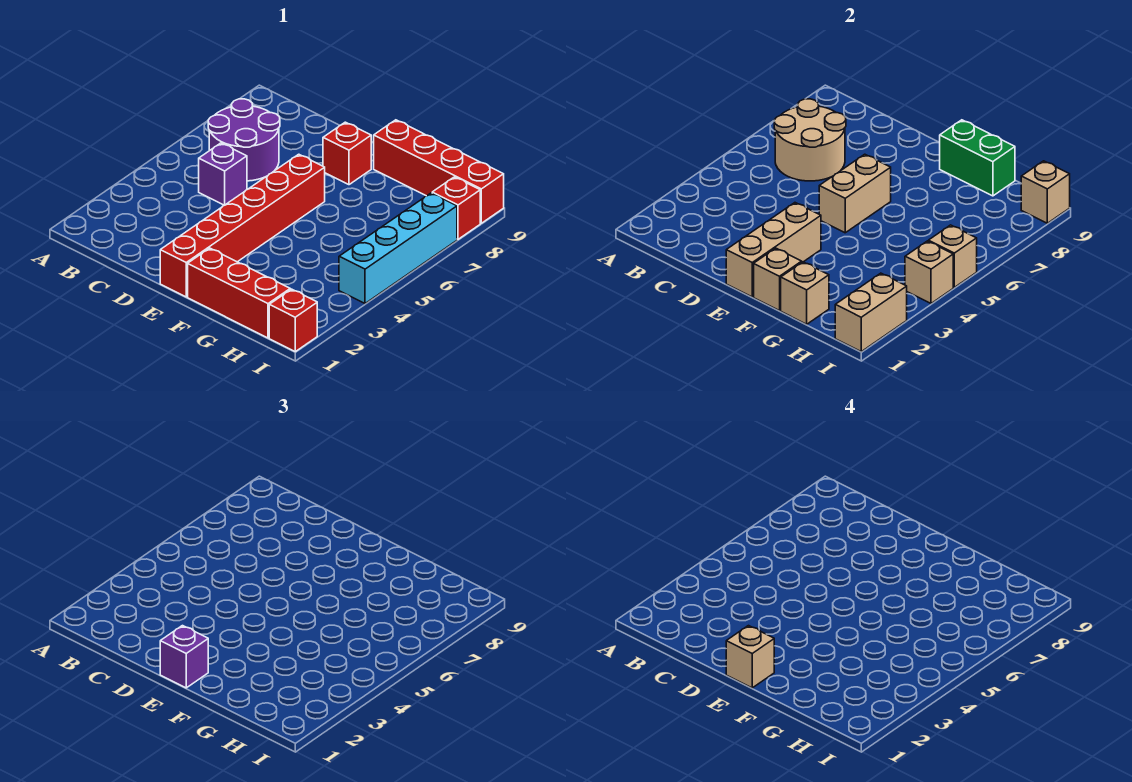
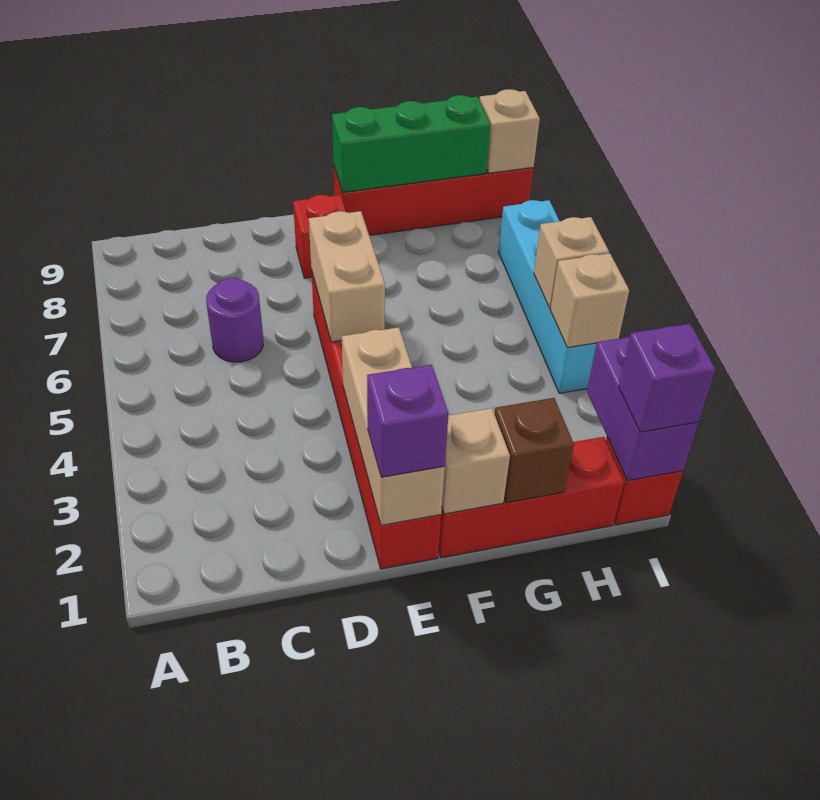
purple round brick B6:C7 level 1 -> purple round brick C6 level 1
tan round brick B6:C7 level 2 -> none
purple brick C5 level 1 -> purple brick I1 level 3
tan brick E1 level 4 -> none
green brick F9:G9 level 2 -> green brick F9:H9 level 2
tan brick G1 level 2 -> brown brick G1 level 2
tan brick I1:I2 level 2 -> purple brick I1:I2 level 2
red brick I8 level 1 -> none

